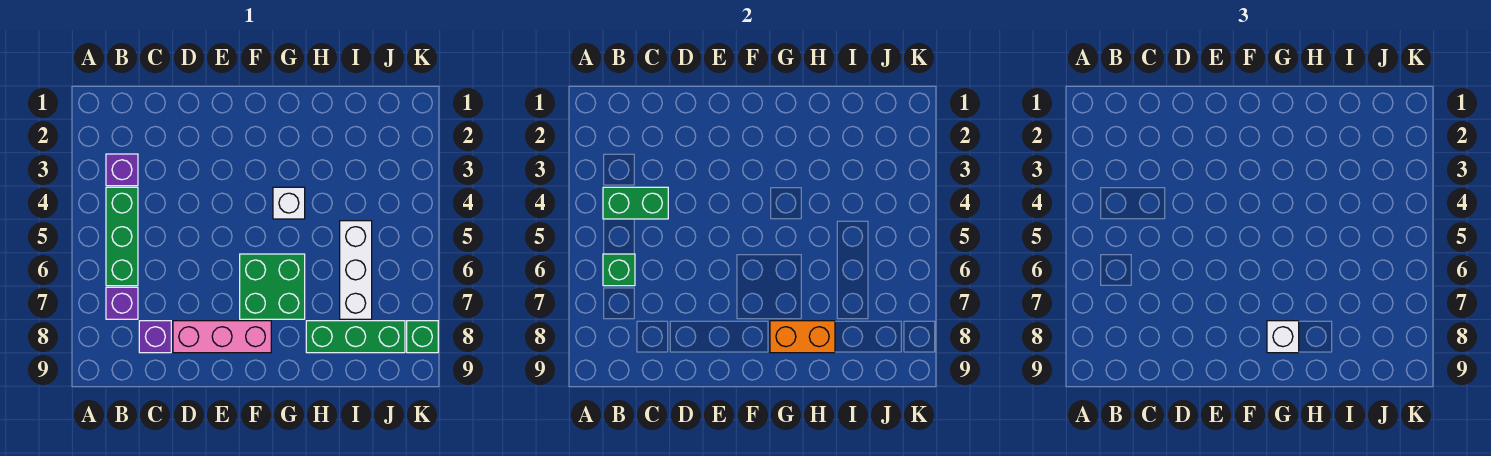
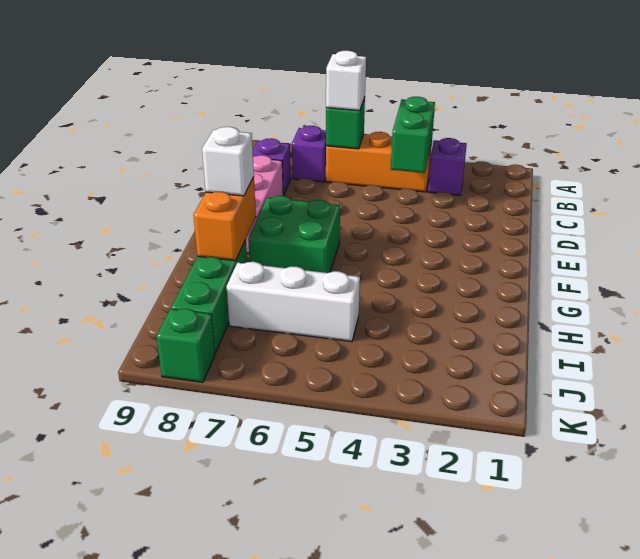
green brick B4:B6 level 1 -> orange brick B4:B6 level 1
white brick G4 level 1 -> white brick B6 level 3

